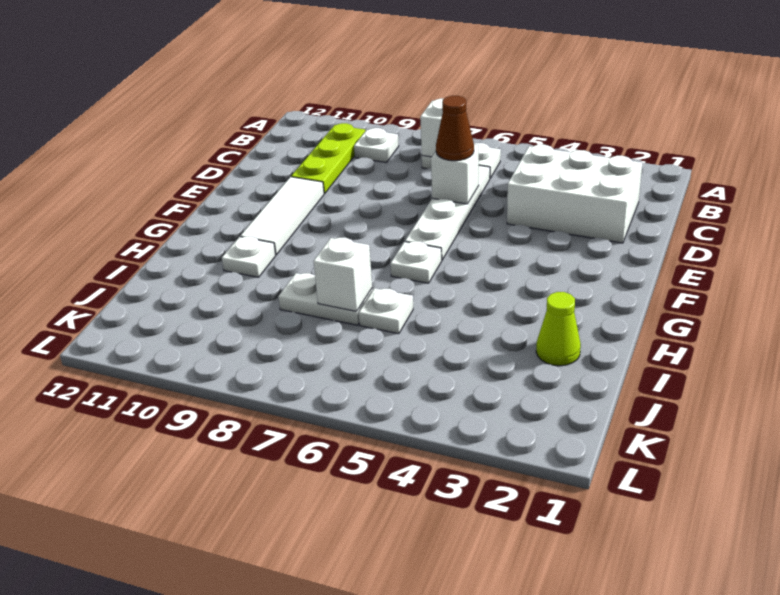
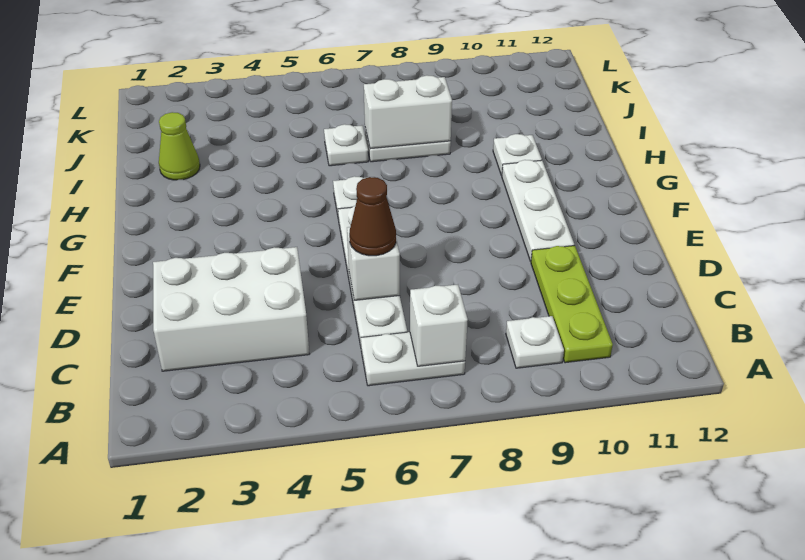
white tile E10:G10 level 1 -> white plate E10:G10 level 1
white brick I7 level 2 -> white brick I7:I8 level 2

